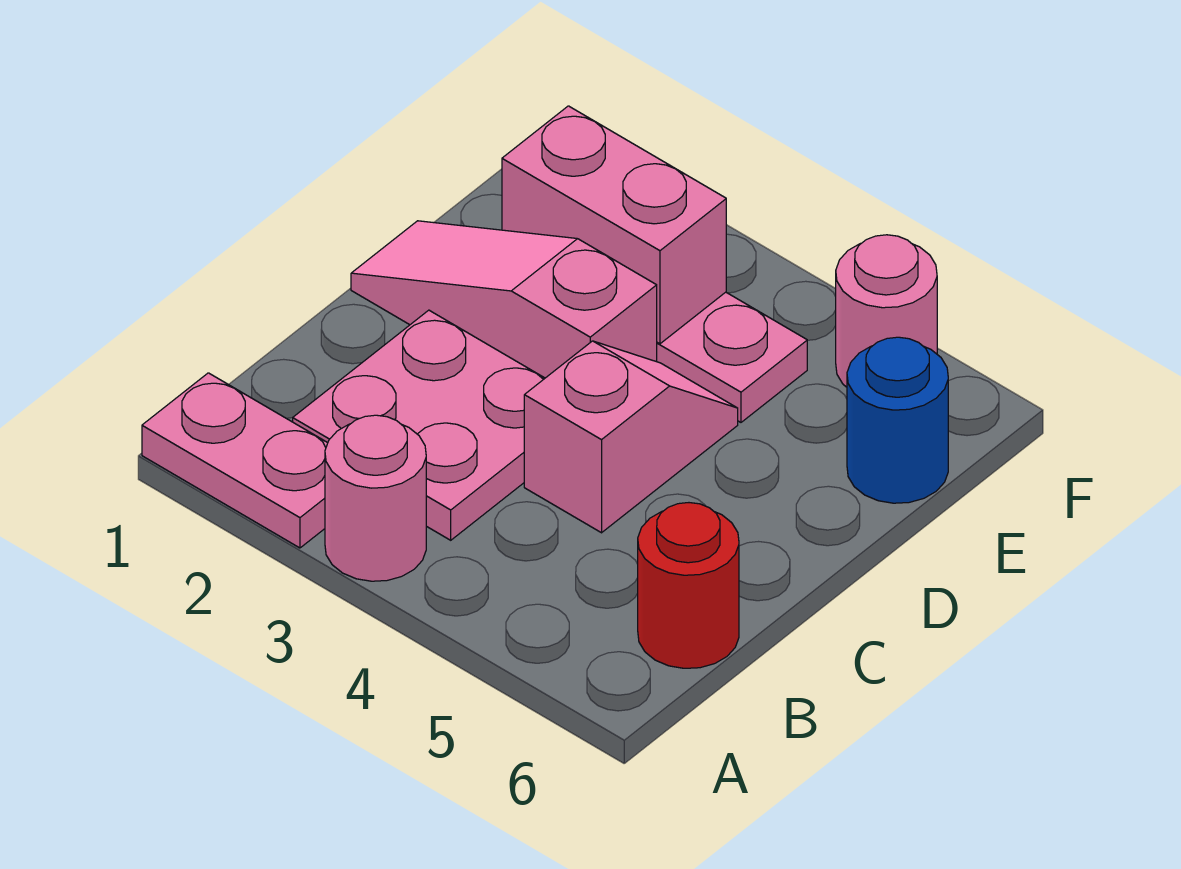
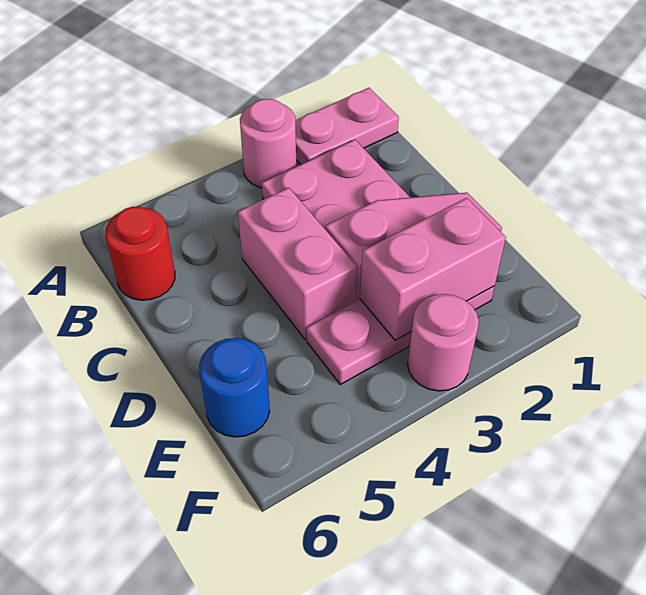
pink slope C4:D4 level 1 top C -> pink brick C4:D4 level 1
pink round brick F5 level 1 -> pink round brick F3 level 1

